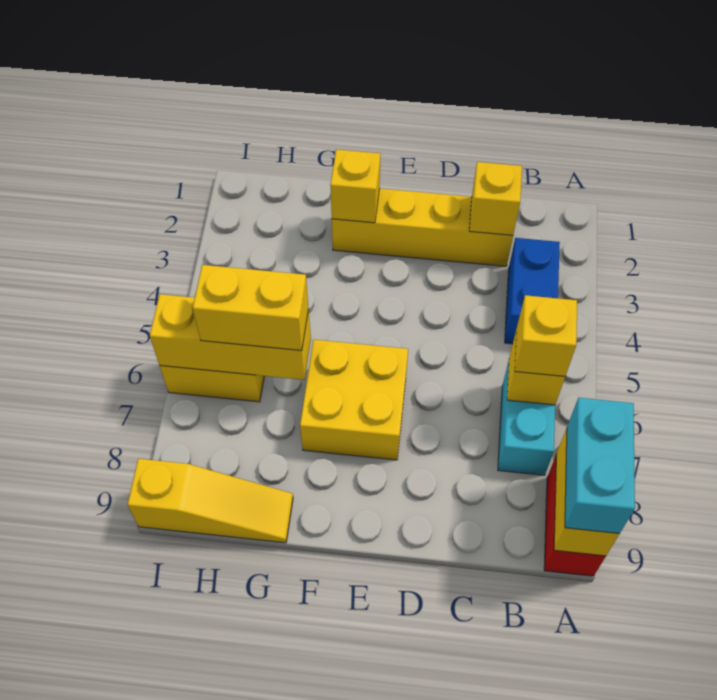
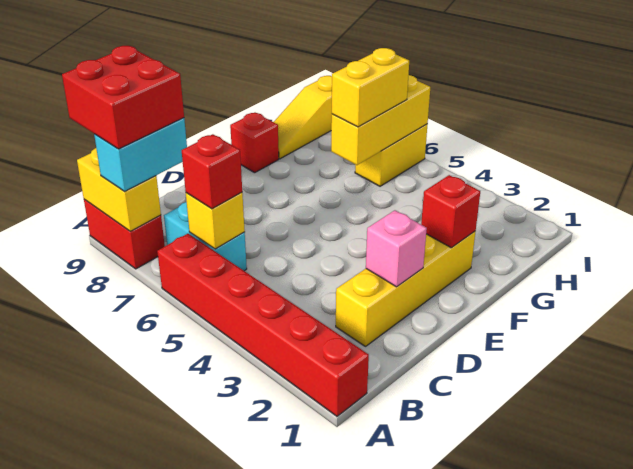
none -> red brick A1:A6 level 1
cyan brick A8:A9 level 3 -> cyan brick A8:B8 level 3
none -> red brick A8:B9 level 4
blue brick B3:B4 level 1 -> none
yellow brick B6 level 3 -> red brick B6 level 3
yellow brick C2 level 2 -> none
none -> pink brick D2 level 2
yellow brick E6:F7 level 1 -> none
yellow brick F2 level 2 -> red brick F2 level 2
none -> red brick F9 level 1

